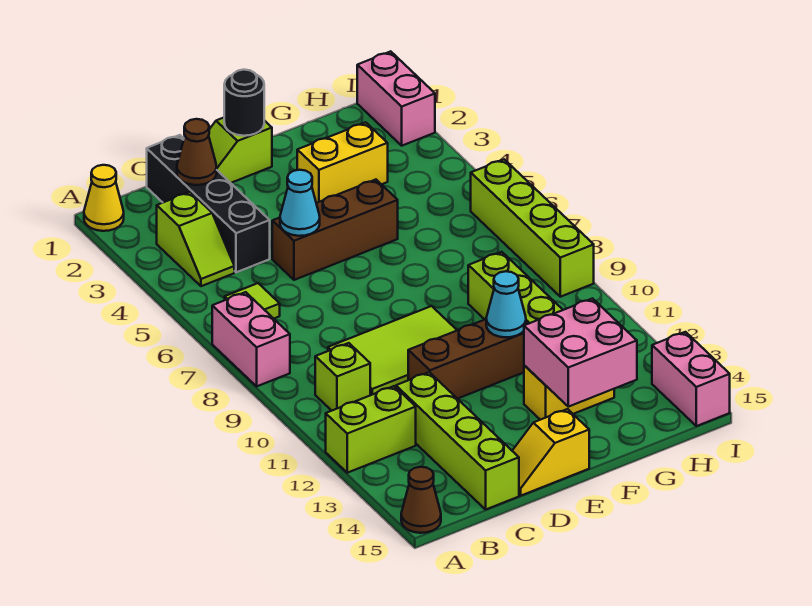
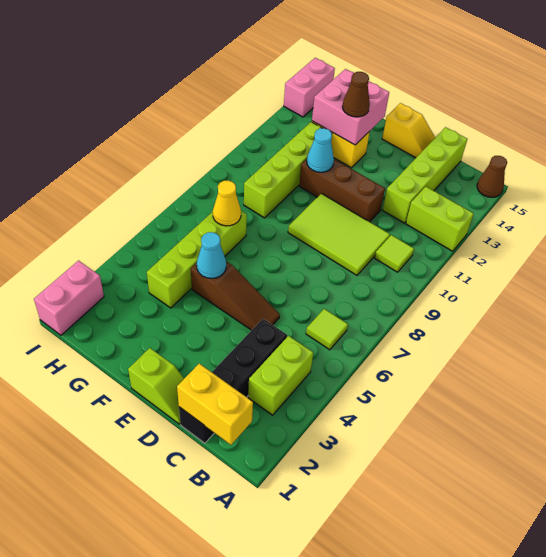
yellow cone A1 level 1 -> yellow cone G7 level 2
pink brick A7:A8 level 1 -> none
lime slope B3:B4 level 1 top 3 -> lime brick B3:B4 level 1
lime brick B10 level 1 -> lime tile B10 level 1
brown cone C2 level 2 -> brown cone F13 level 3
brown brick D5:F5 level 1 -> brown slope D5:F5 level 1 top F
cyan cone D5 level 2 -> cyan cone F5 level 2
black round brick E1 level 2 -> none
yellow brick F3:G3 level 1 -> yellow brick B1:C1 level 2
lime brick I6:I9 level 1 -> lime brick G4:G7 level 1

